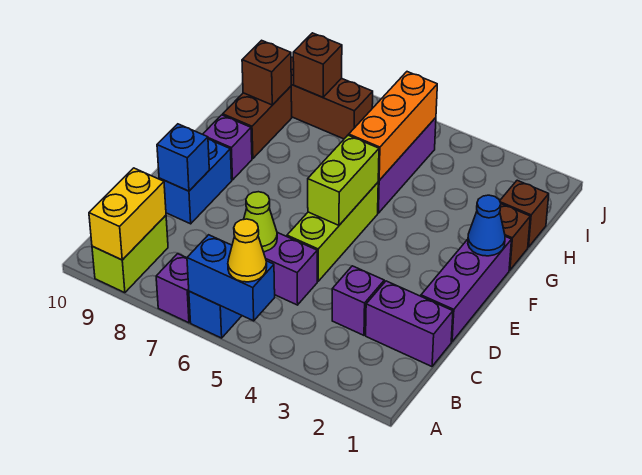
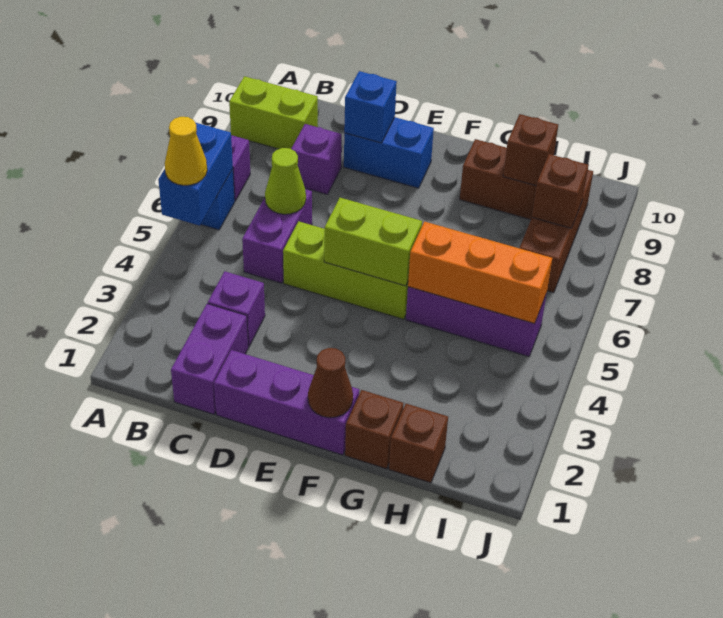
yellow brick A9:B9 level 2 -> none
blue cone F1 level 2 -> brown cone F1 level 2
purple brick F9 level 1 -> purple brick C8 level 1

